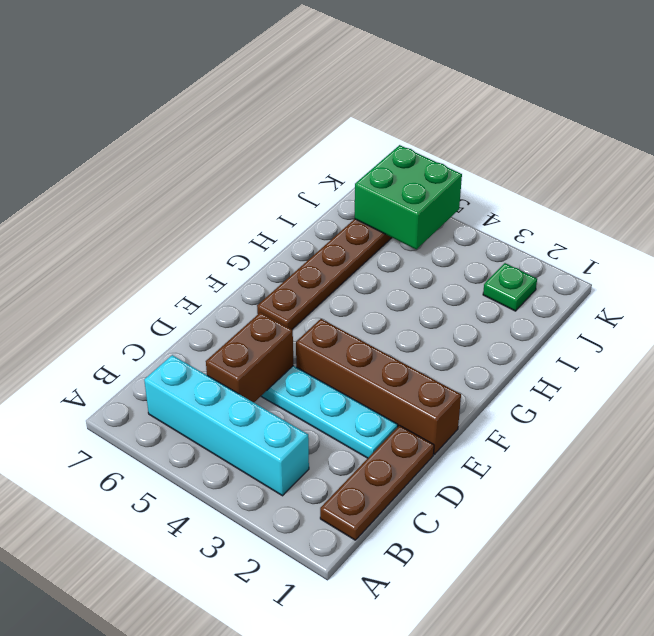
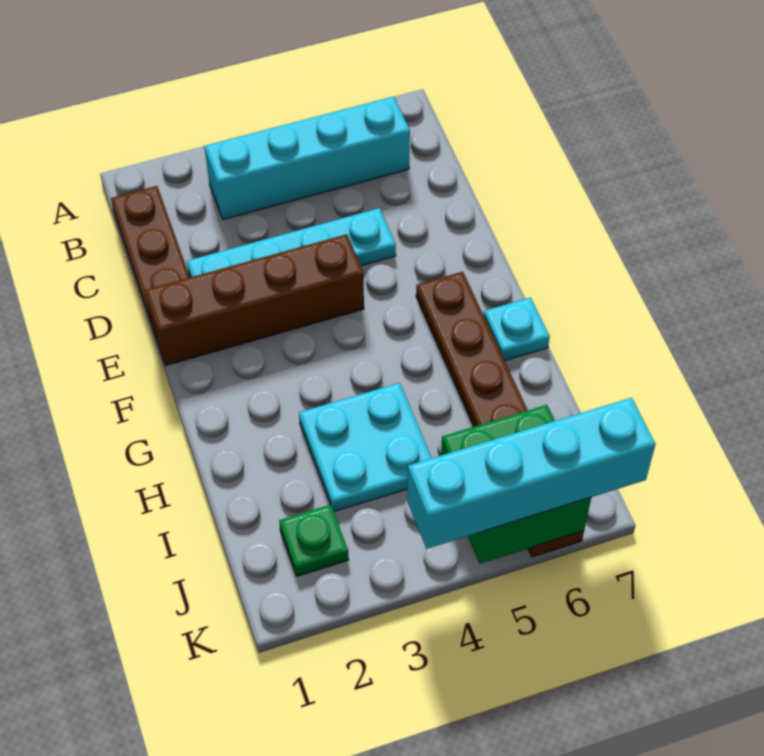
brown brick C5:D5 level 2 -> none
none -> cyan plate G7 level 1
none -> cyan plate H3:I4 level 1
none -> cyan brick K4:K7 level 3

